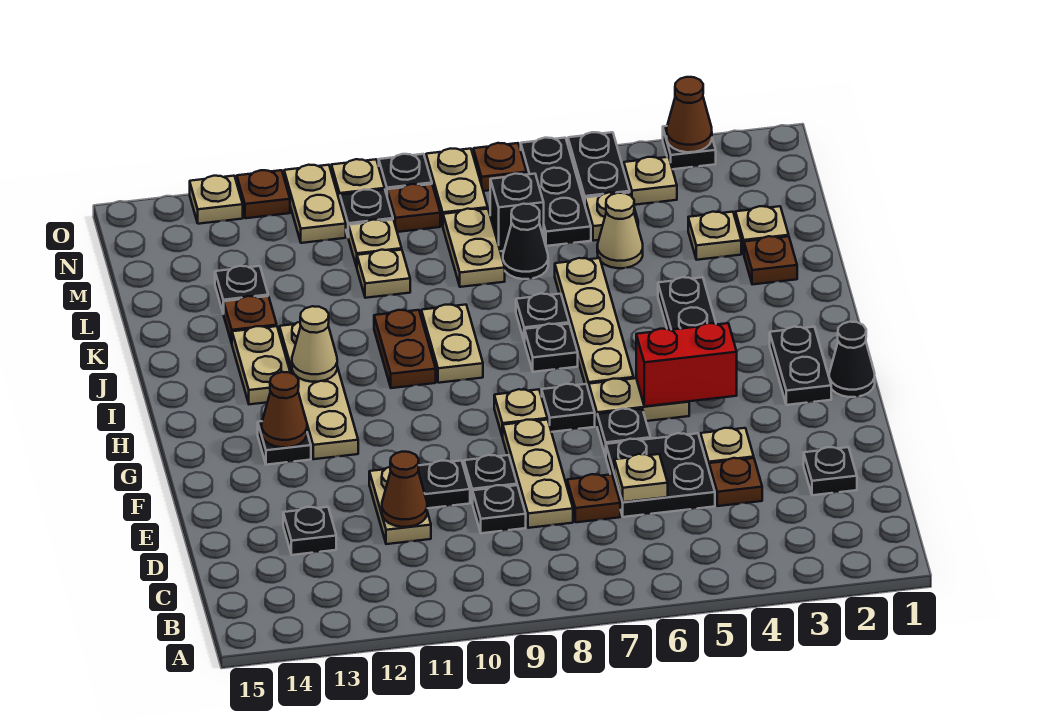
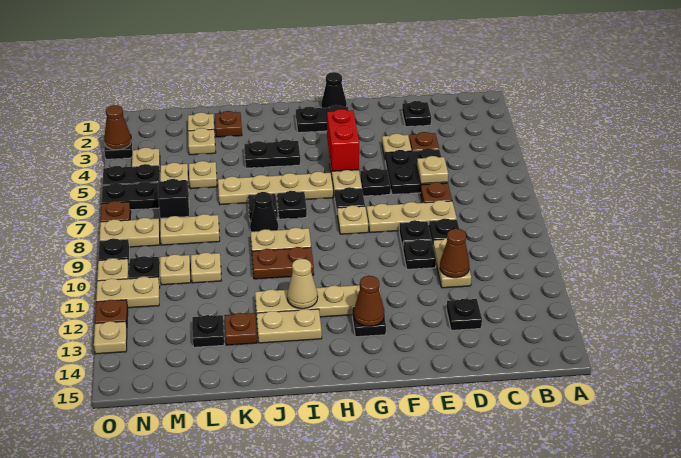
tan plate D11:E11 level 1 -> tan plate D10:D11 level 1
tan cone L5 level 1 -> tan plate L5 level 1
black cone L7 level 1 -> black cone J8 level 1
brown plate N9 level 1 -> none

